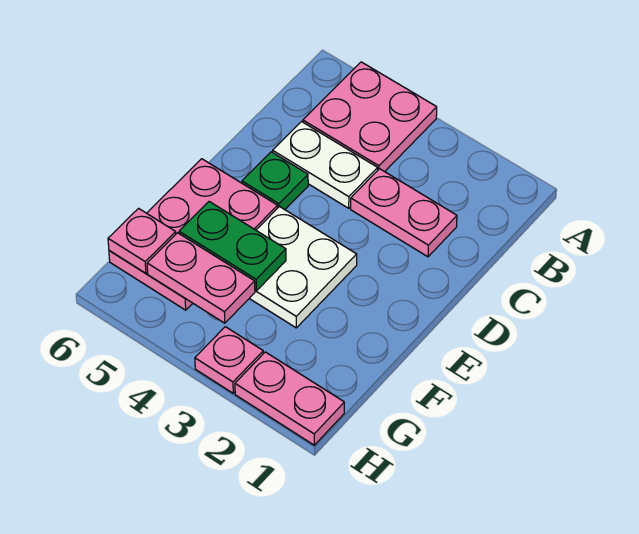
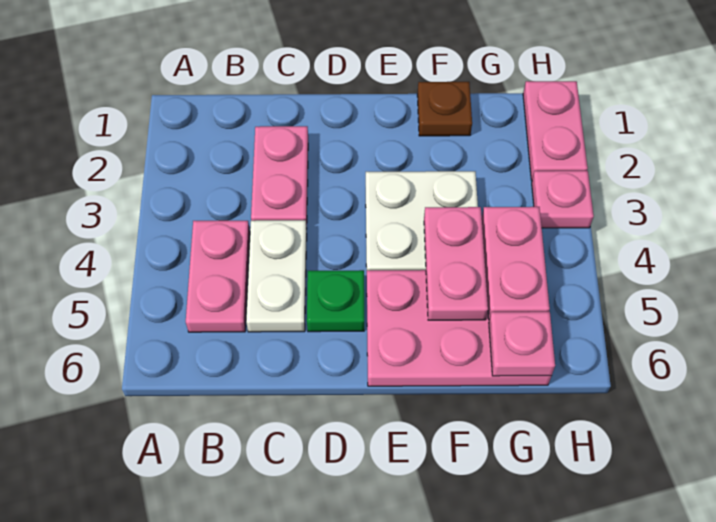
pink plate A4:B5 level 1 -> pink plate B4:B5 level 1
none -> brown plate F1 level 1
green plate F4:F5 level 2 -> pink plate F4:F5 level 2

